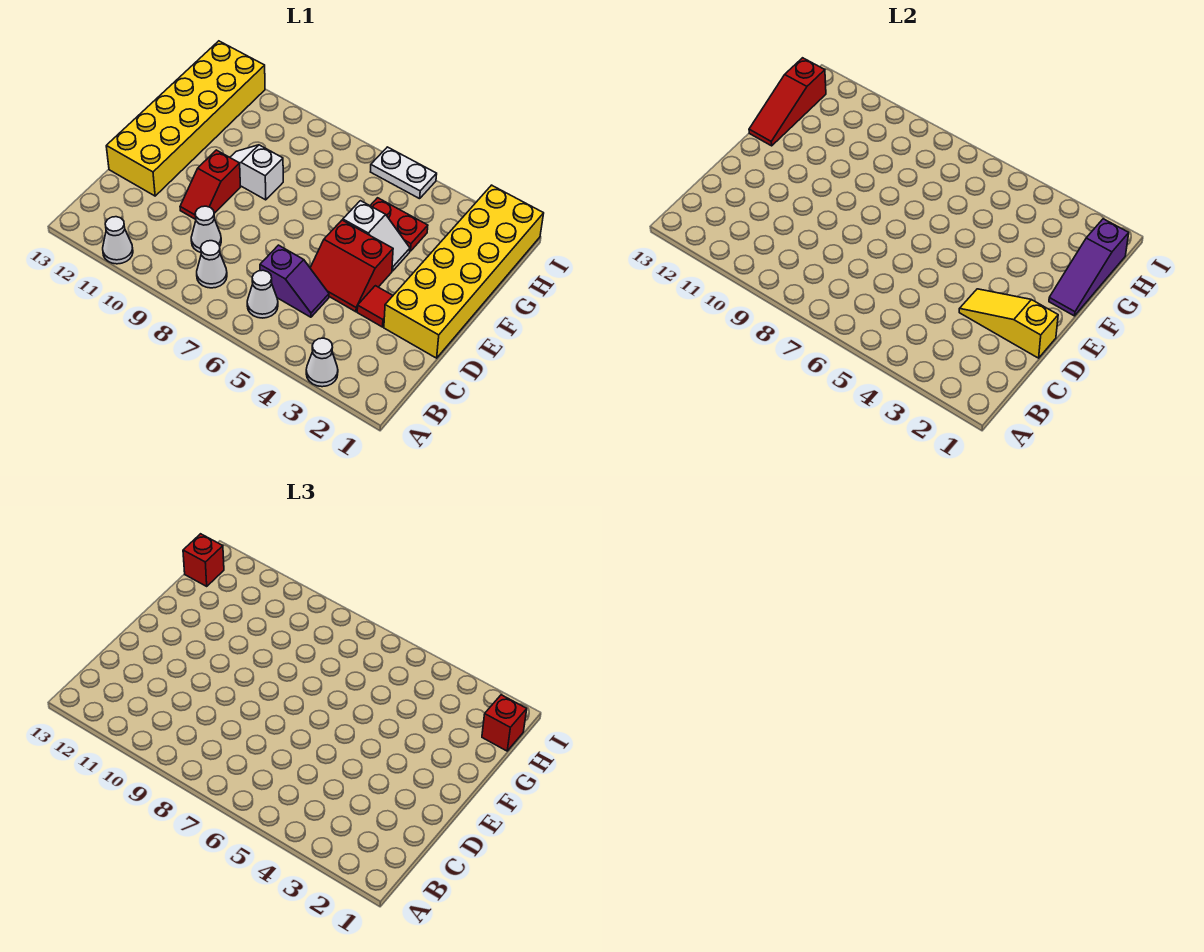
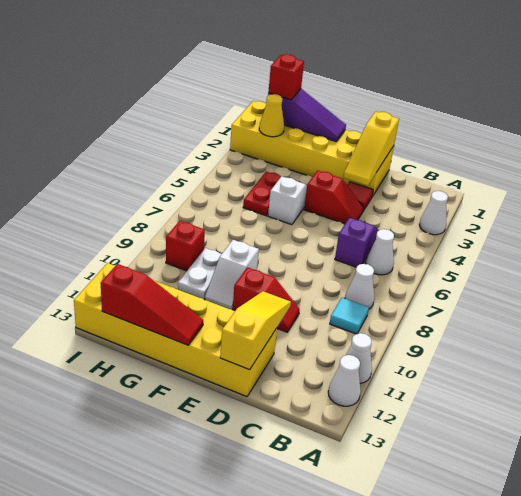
none -> cyan tile B9 level 1
white cone C9 level 1 -> white cone A12 level 1
red slope D4:E5 level 1 top E -> red slope D4:E4 level 1 top E
none -> yellow slope D11:D13 level 2 top 13
none -> yellow cone H2 level 2
red brick H13 level 3 -> red brick H9 level 1
white plate I5:I6 level 1 -> white plate G9:G10 level 1

